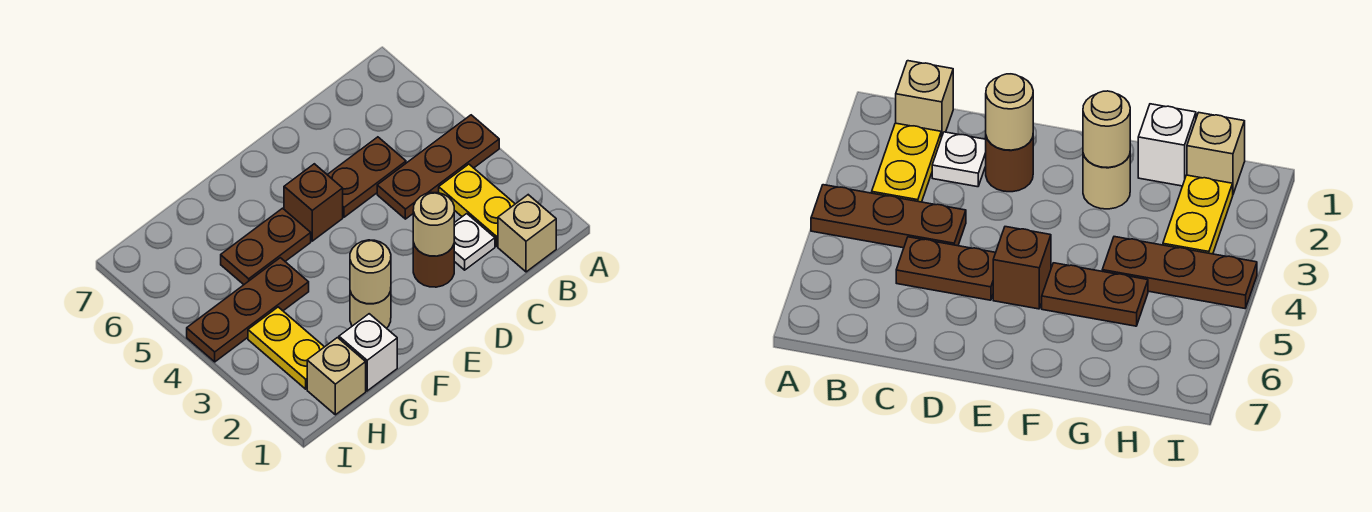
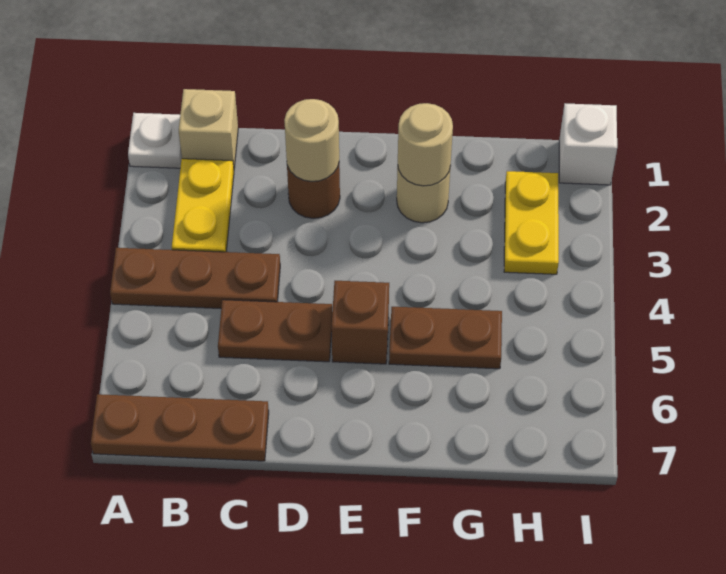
white plate C2 level 1 -> white plate A1 level 1
white brick G1 level 1 -> white brick I1 level 1
brown plate G4:I4 level 1 -> brown plate A7:C7 level 1
tan brick H1 level 1 -> none

